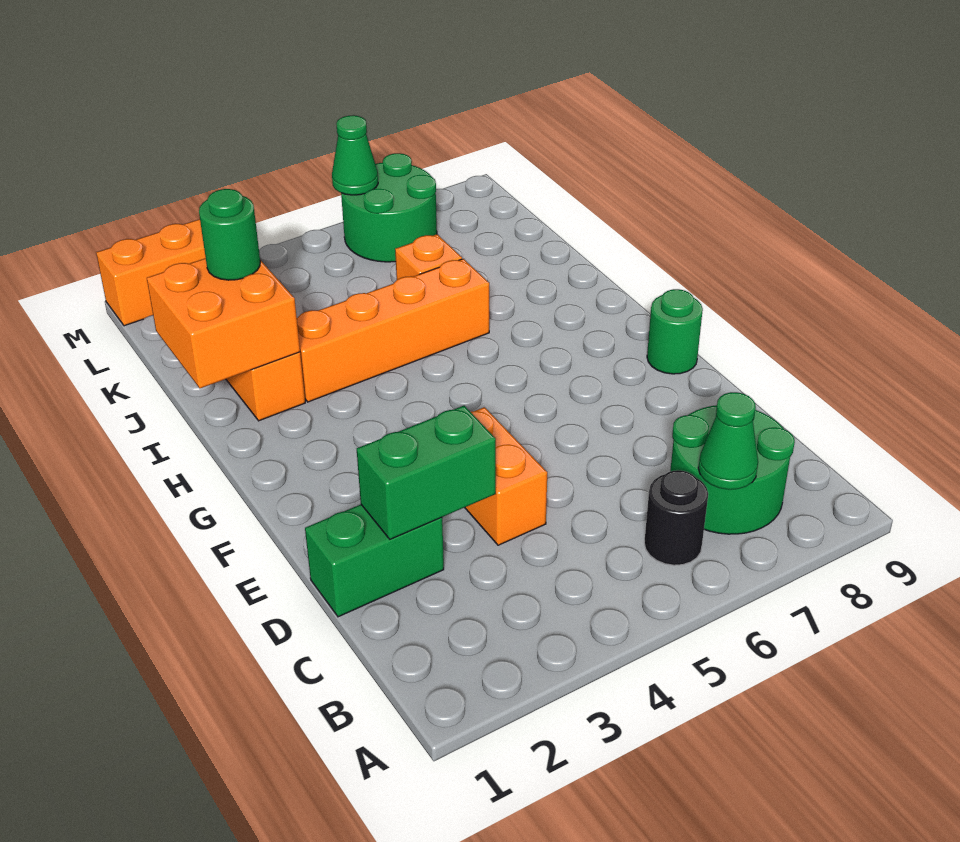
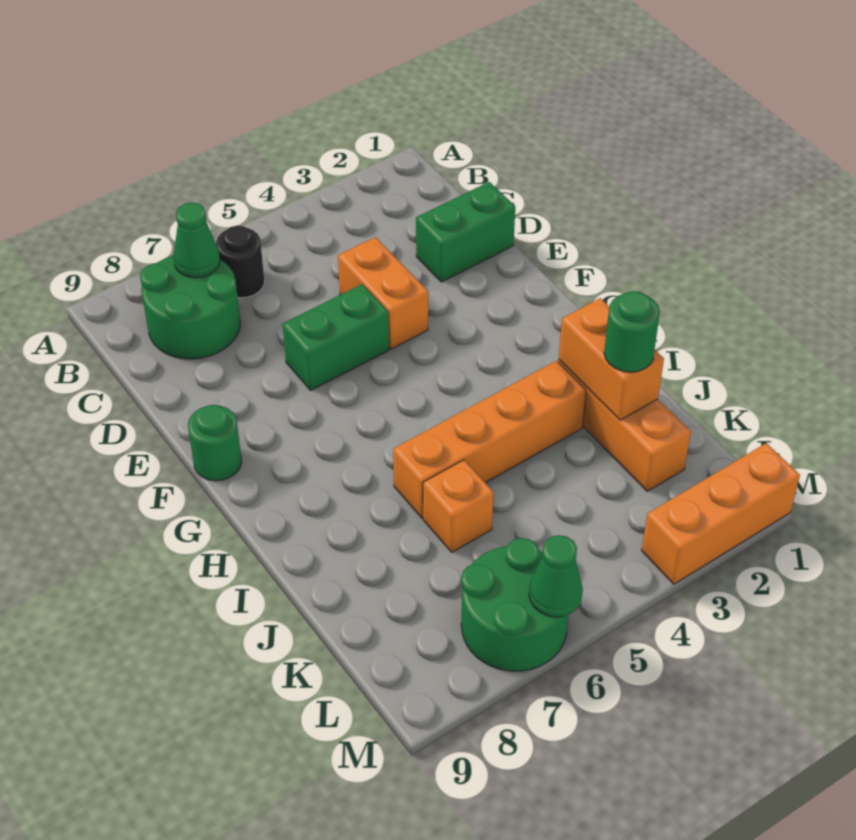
green brick D2:D3 level 2 -> green brick E5:E6 level 1
orange brick I1:J2 level 2 -> orange brick I2:J2 level 2

